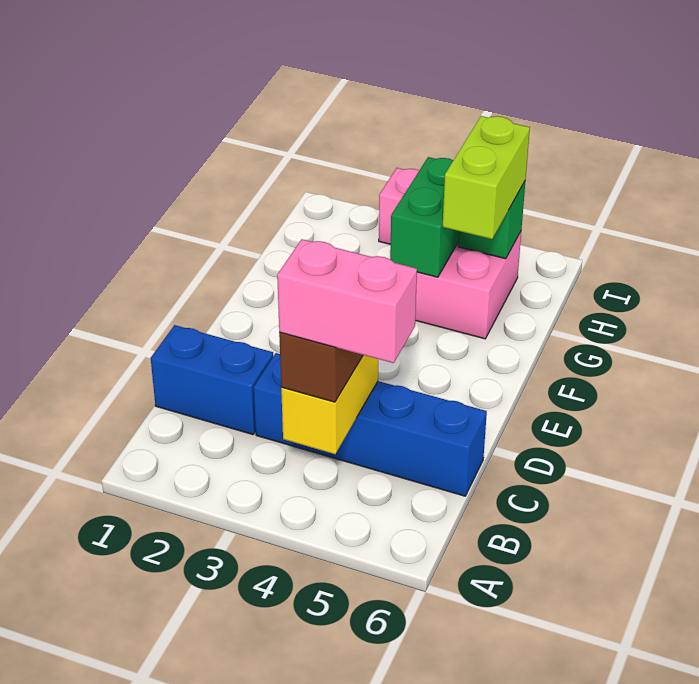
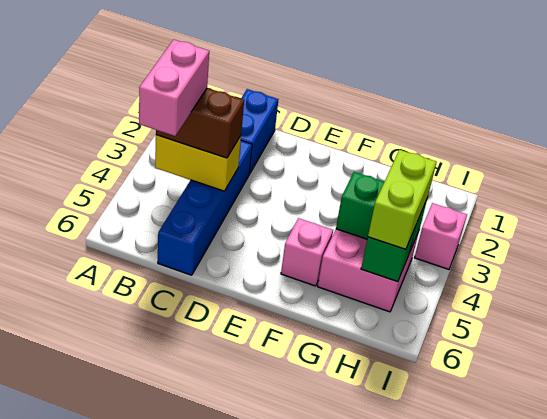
none -> pink brick F5 level 1
lime brick G5:H5 level 3 -> lime brick H4:H5 level 3

